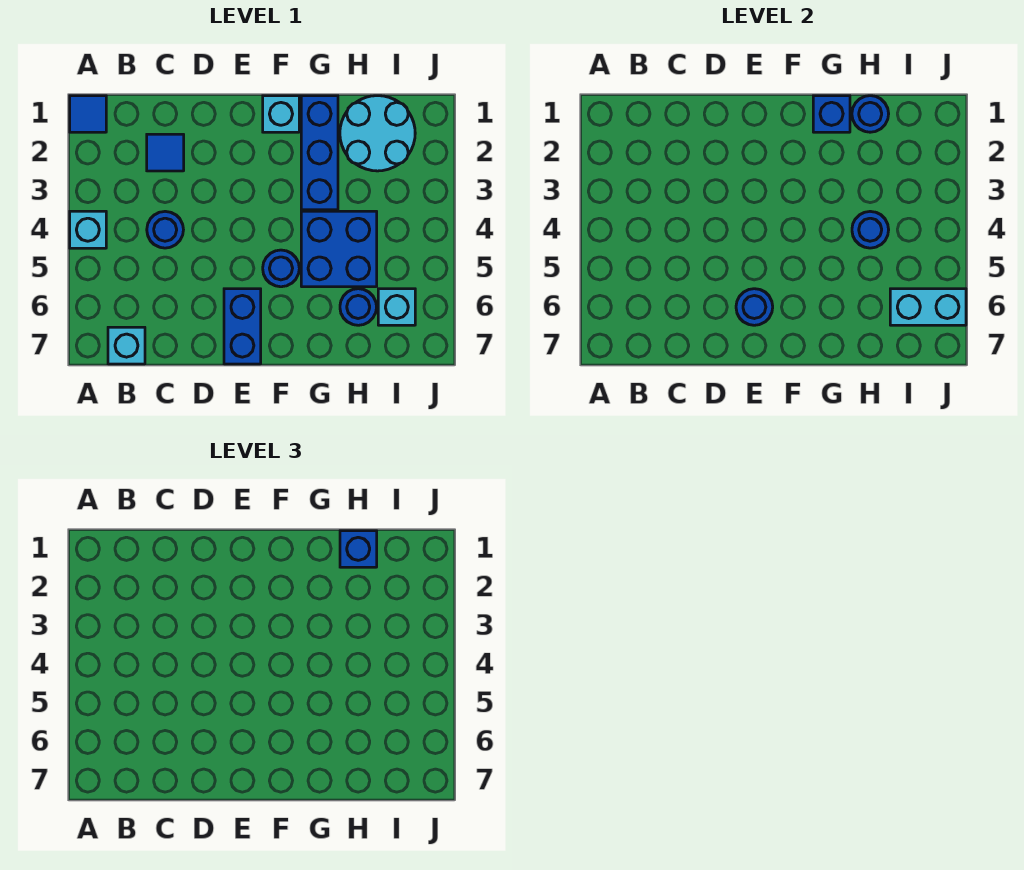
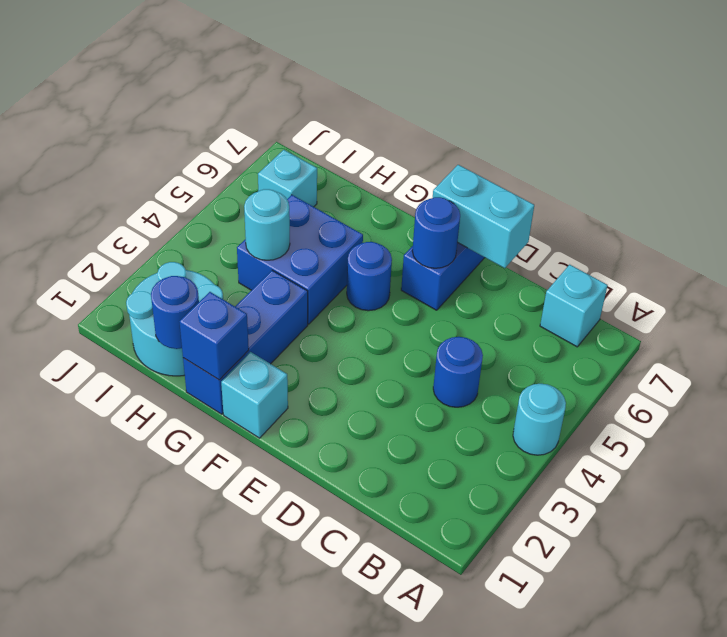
blue tile A1 level 1 -> none
cyan brick A4 level 1 -> cyan round brick A4 level 1
blue tile C2 level 1 -> none
blue brick H1 level 3 -> none
blue round brick H4 level 2 -> cyan round brick H4 level 2
blue round brick H6 level 1 -> none
cyan brick I6:J6 level 2 -> cyan brick D7:E7 level 2

